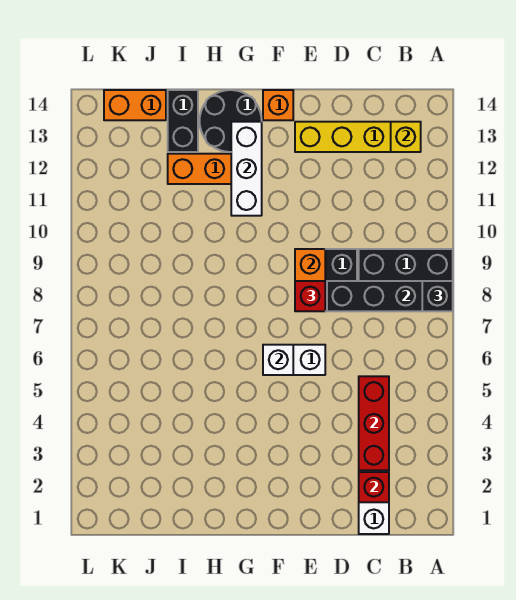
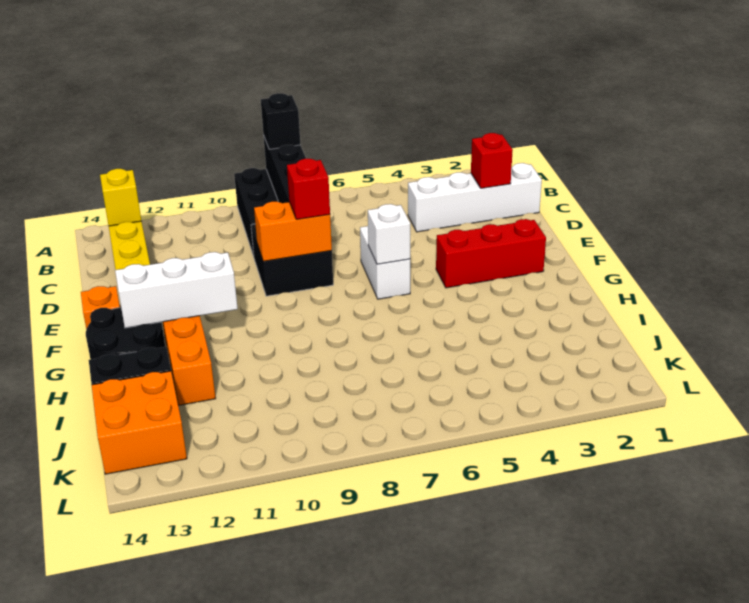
red brick C3:C5 level 2 -> red brick F2:F4 level 1
orange brick J14:K14 level 1 -> orange brick J13:K14 level 1

